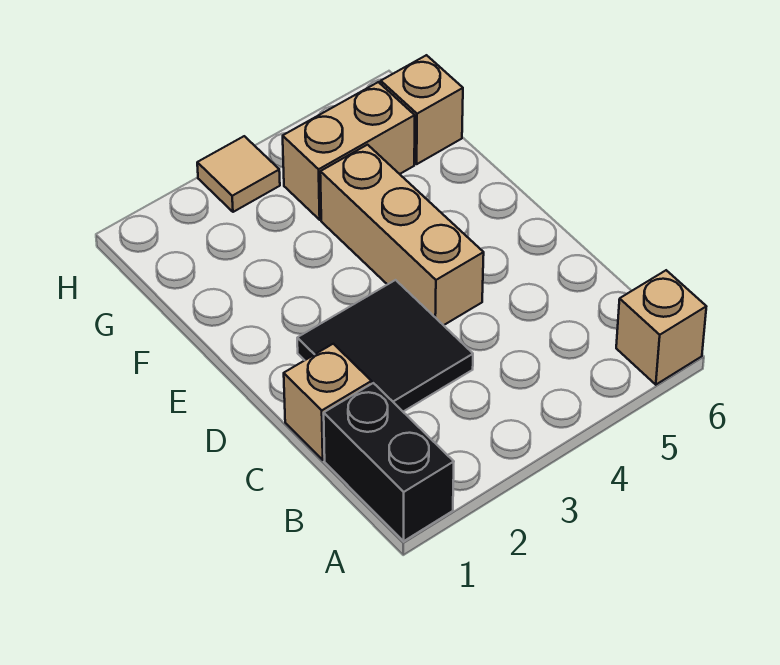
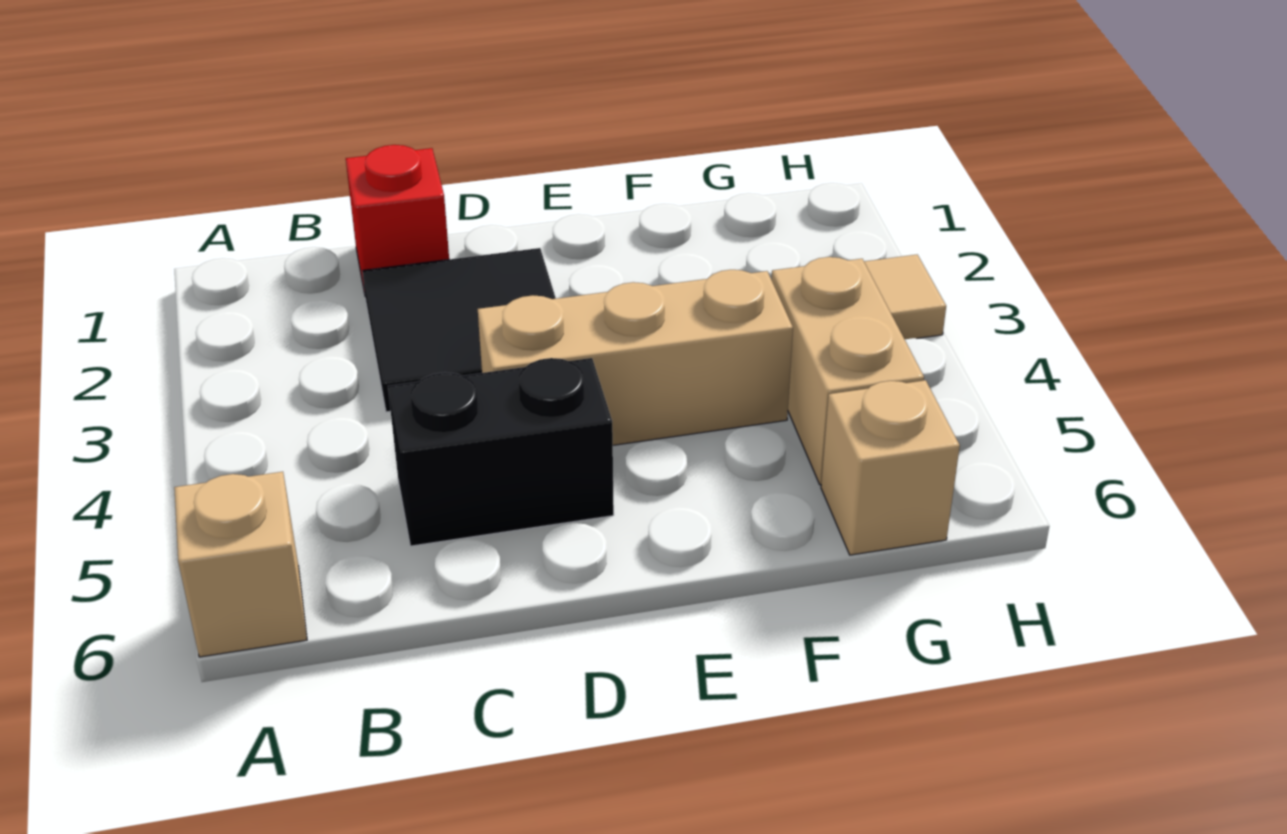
black brick A1:B1 level 1 -> black brick C5:D5 level 1
tan brick C1 level 1 -> red brick C1 level 1

